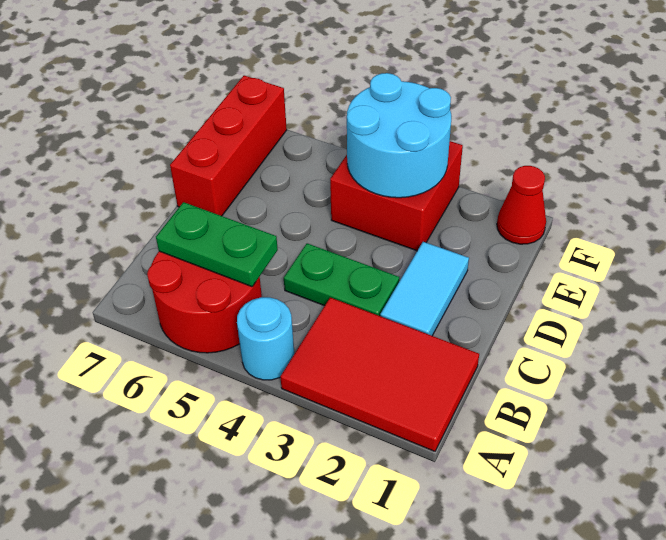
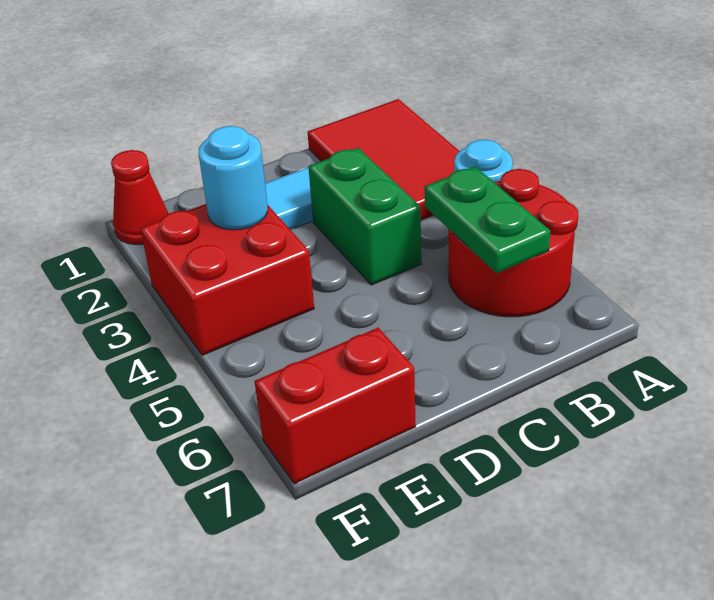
green plate C3:C4 level 1 -> green brick C3:C4 level 1
red brick D7:F7 level 1 -> red brick E7:F7 level 1
cyan round brick E3:F4 level 2 -> cyan round brick E3 level 2

